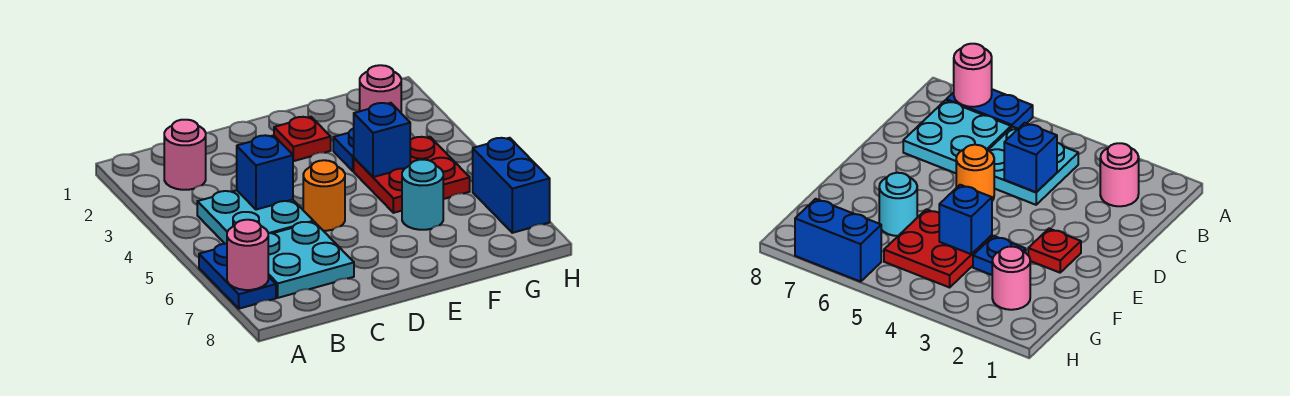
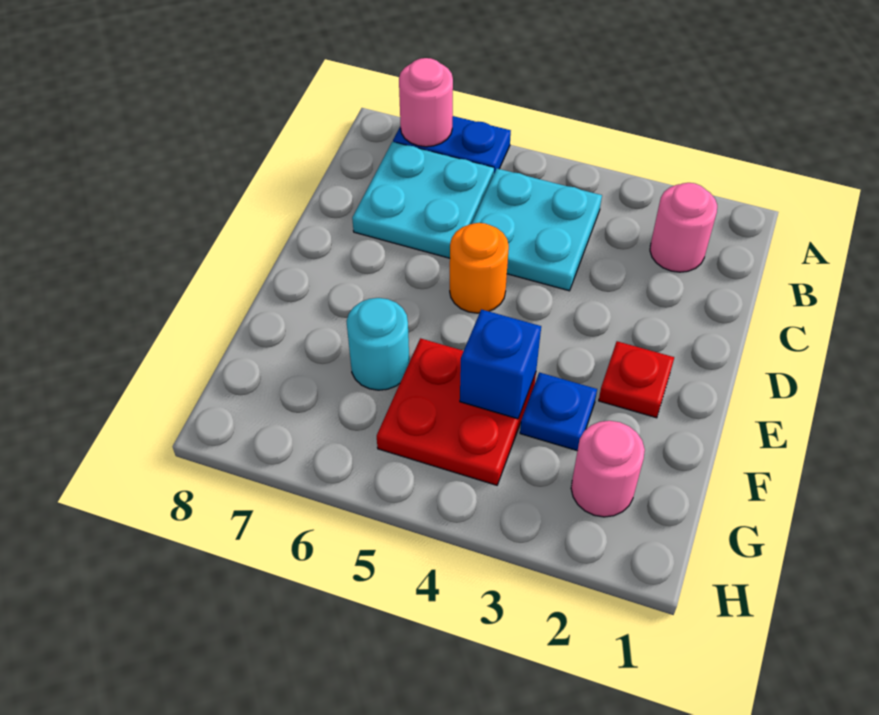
blue brick C4 level 2 -> none
blue brick H6:H7 level 1 -> none

